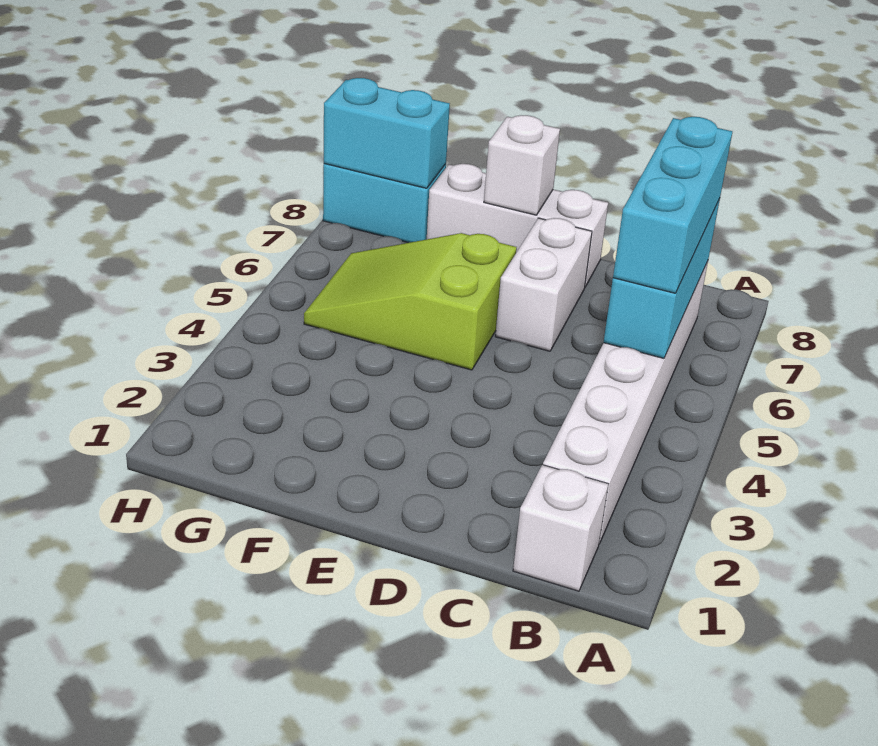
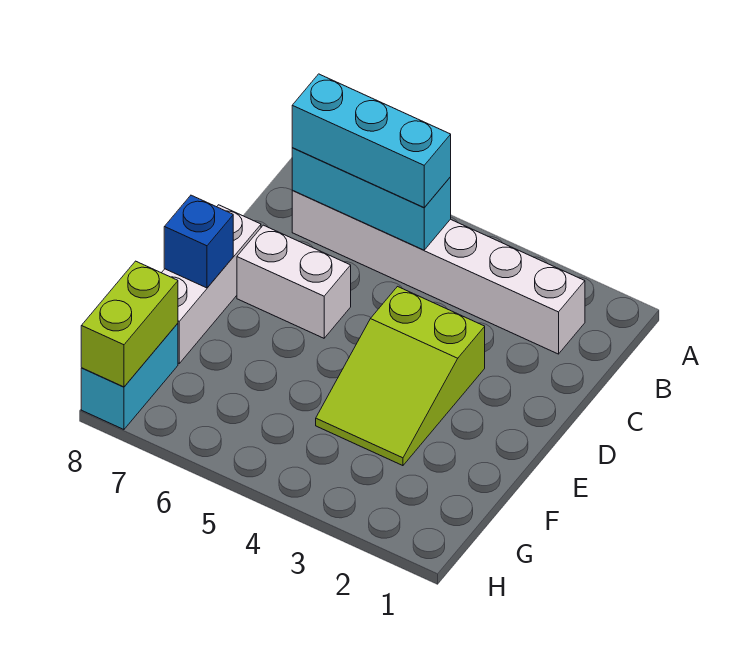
white brick B1 level 1 -> none
lime slope E5:G6 level 1 top E -> lime slope D3:F4 level 1 top D
white brick E8 level 2 -> blue brick E8 level 2
cyan brick G8:H8 level 2 -> lime brick G8:H8 level 2

